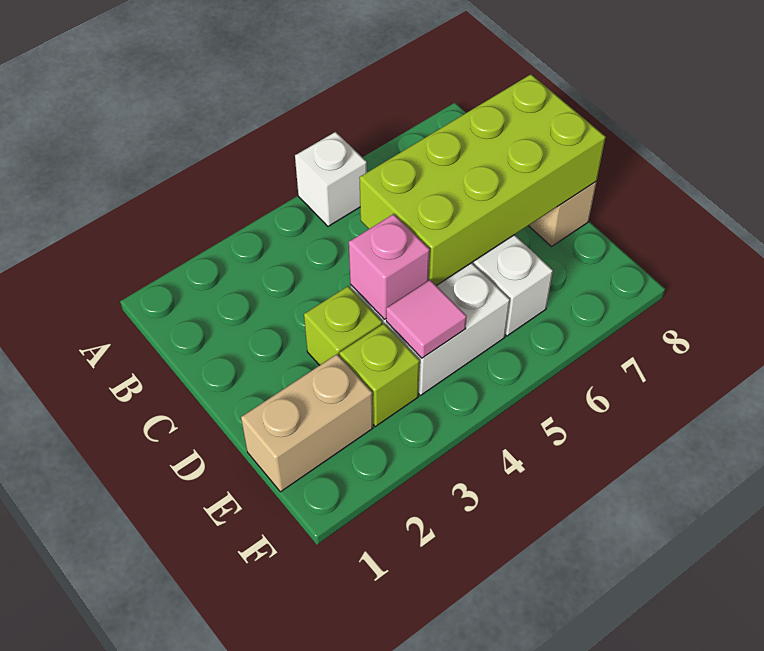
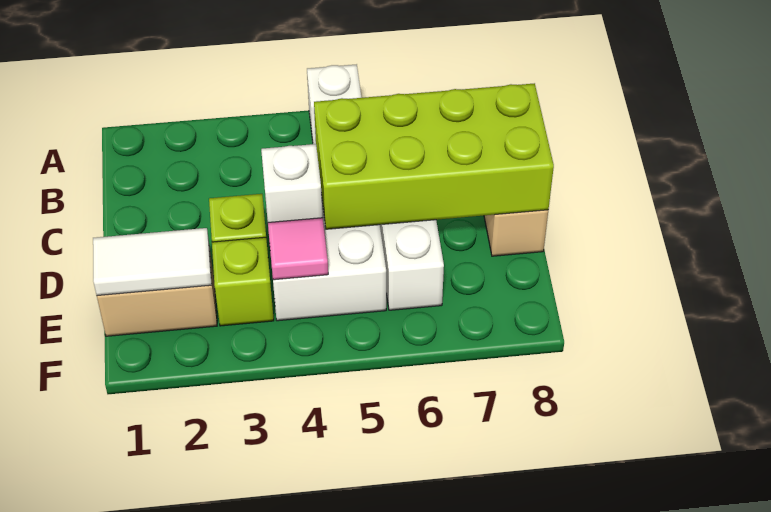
pink brick D4 level 2 -> white brick D4 level 2
none -> white tile E1:E2 level 2

